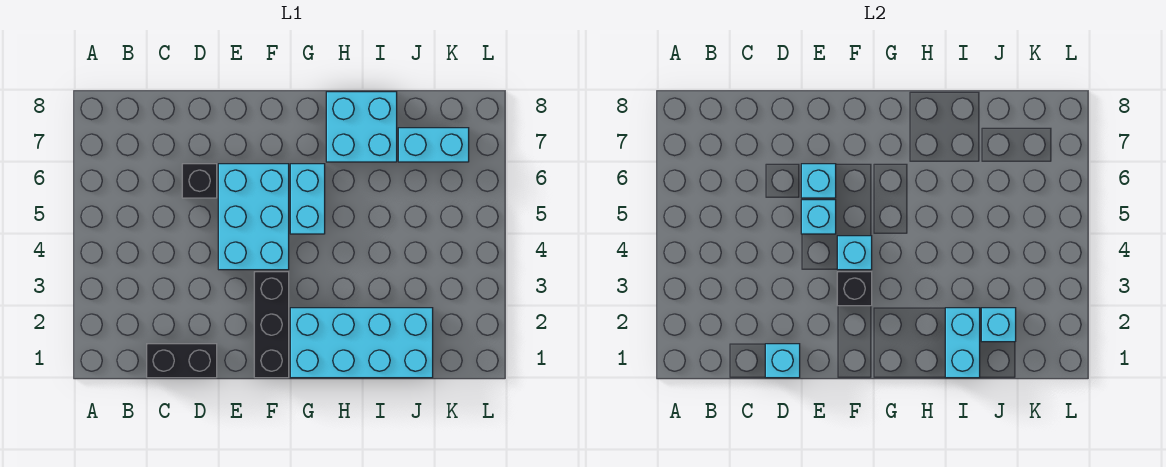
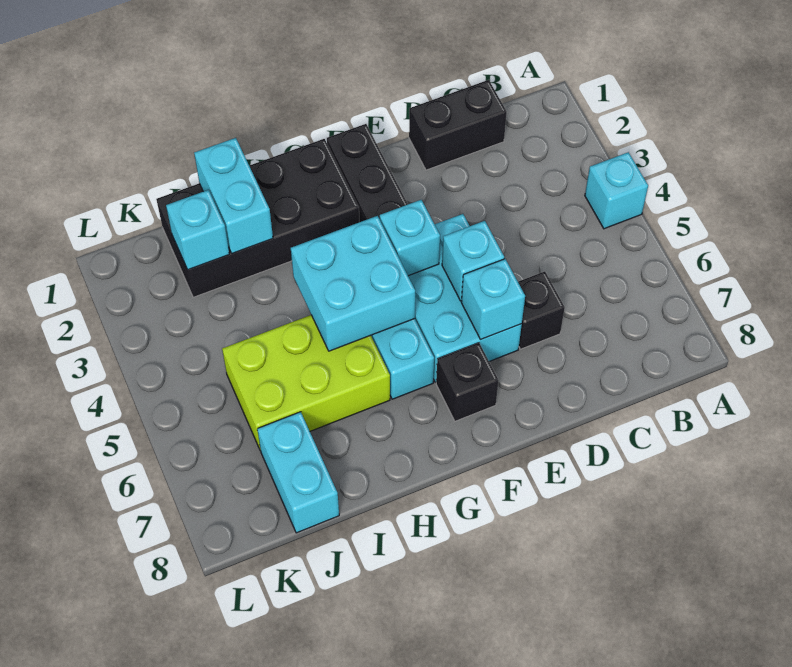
cyan brick D1 level 2 -> cyan brick A4 level 1
black brick F3 level 2 -> black brick F7 level 1
cyan brick G1:J2 level 1 -> black brick G1:J2 level 1
none -> lime brick H5:J6 level 1
cyan brick H7:I8 level 1 -> cyan brick G4:H5 level 2
cyan brick J7:K7 level 1 -> cyan brick J7:J8 level 1

